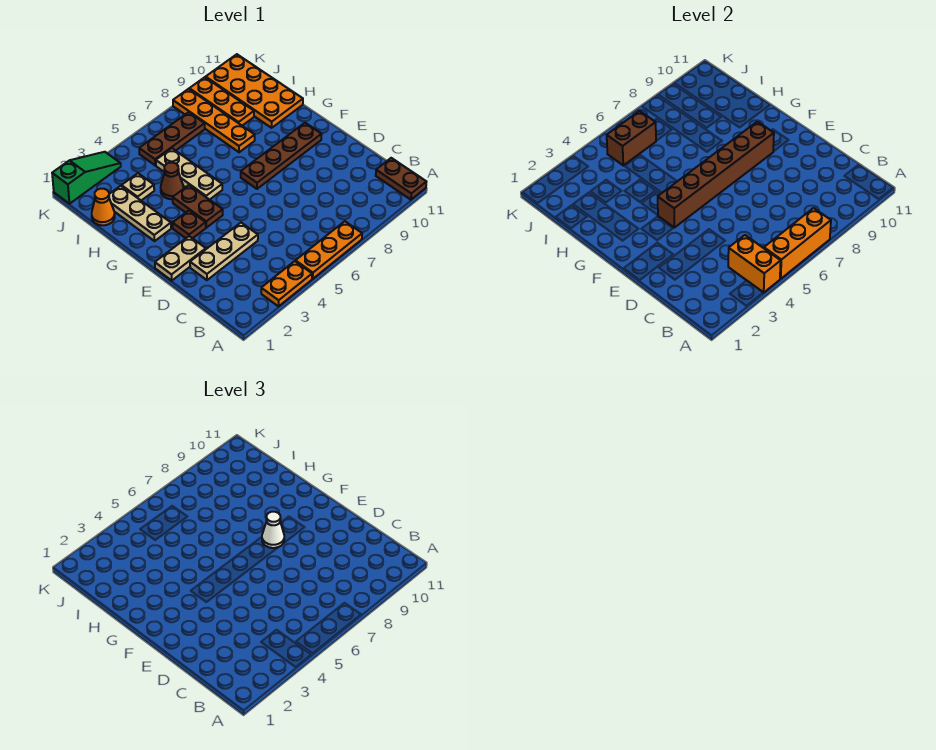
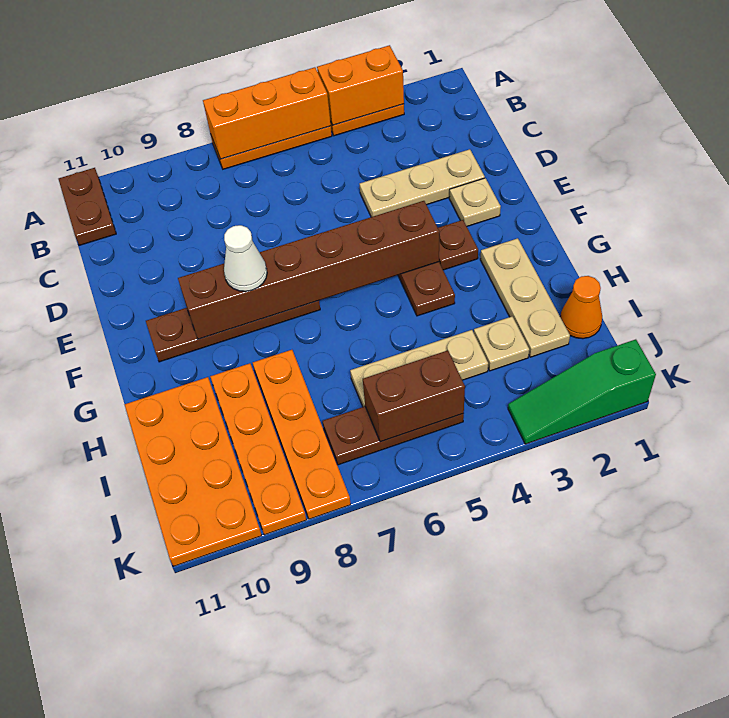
orange brick A4:B4 level 2 -> orange brick A3:A4 level 2
tan plate E1:E2 level 1 -> tan plate E2 level 1
tan plate G5:I5 level 1 -> tan plate I4:I6 level 1
brown cone H4 level 1 -> none
orange plate I9:K9 level 1 -> orange plate H9:K9 level 1

